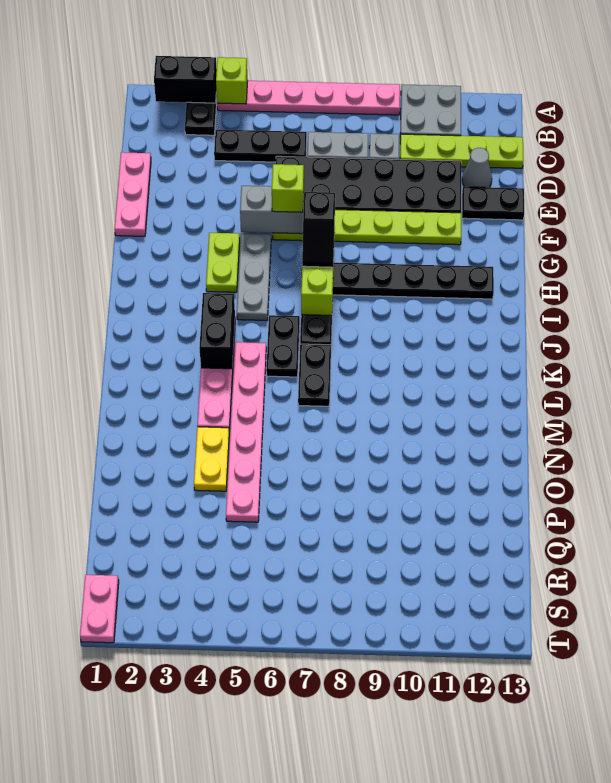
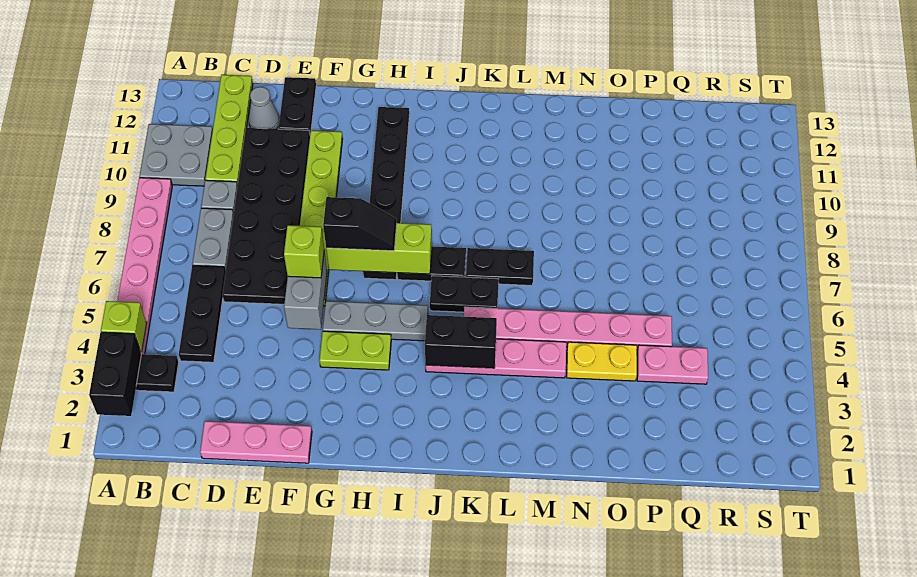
pink plate S1:T1 level 1 -> pink plate P4:Q4 level 1

